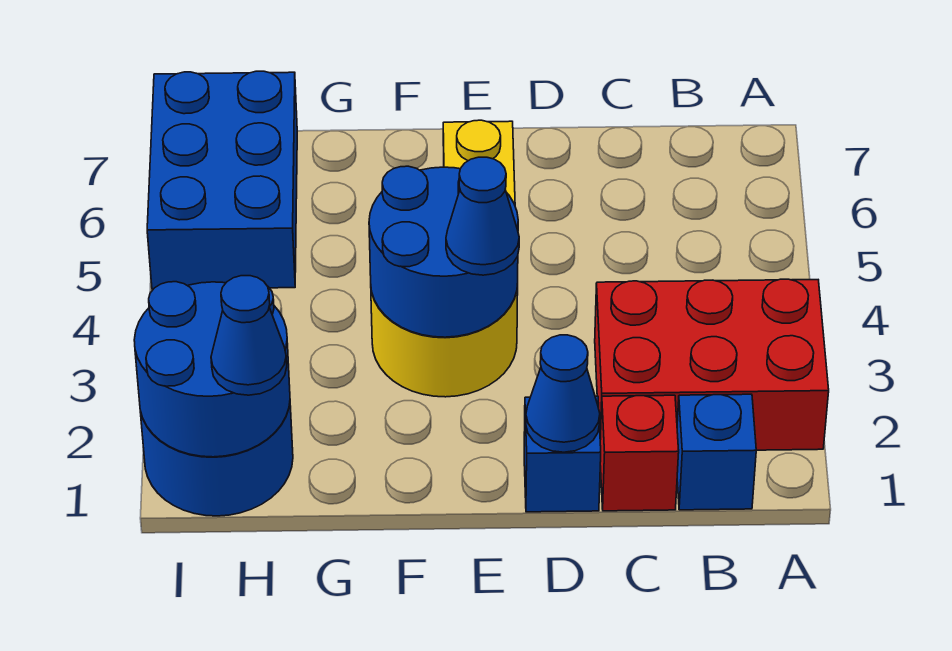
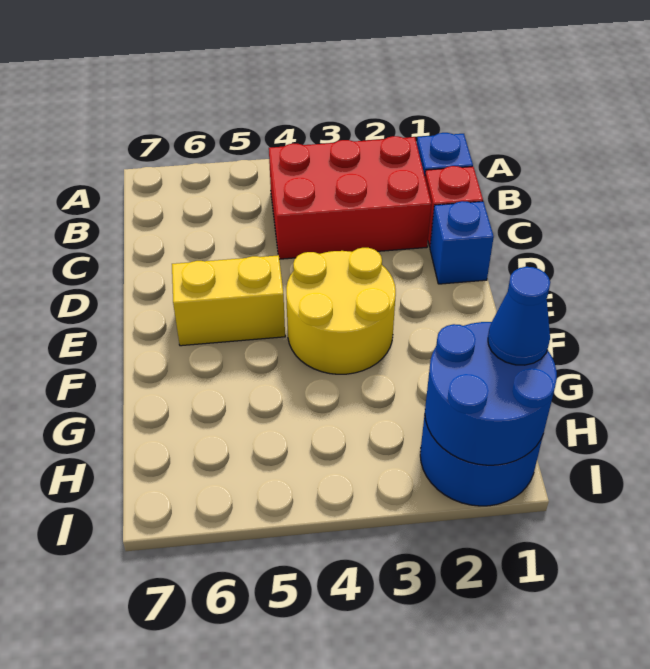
red brick A2:C3 level 1 -> red brick B2:C4 level 1
blue cone D1 level 2 -> none
blue round brick E3:F4 level 2 -> none
blue cone E3 level 3 -> none
blue brick H5:I7 level 1 -> none

